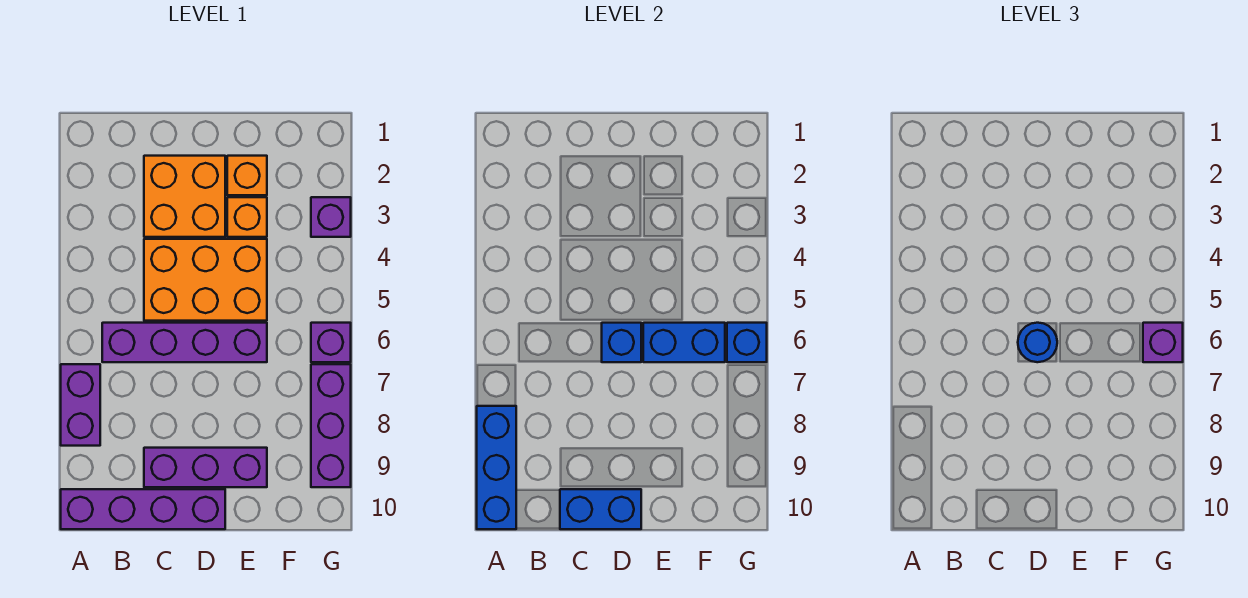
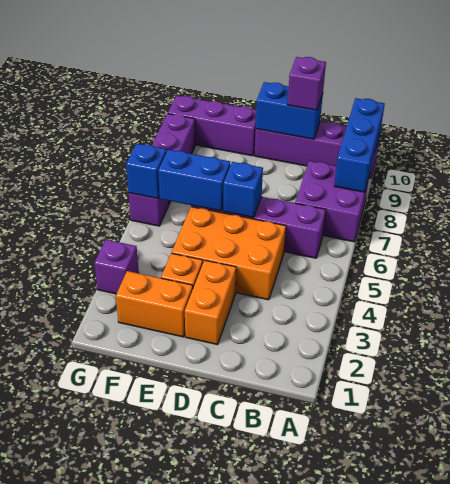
purple brick A7:A8 level 1 -> purple brick A7:B8 level 1
orange brick C2:D3 level 1 -> orange brick D2:D3 level 1
purple brick C9:E9 level 1 -> purple brick E10:G10 level 1
blue round brick D6 level 3 -> none
orange brick E2 level 1 -> orange brick E2:F2 level 1
purple brick G6 level 3 -> purple brick C10 level 3

